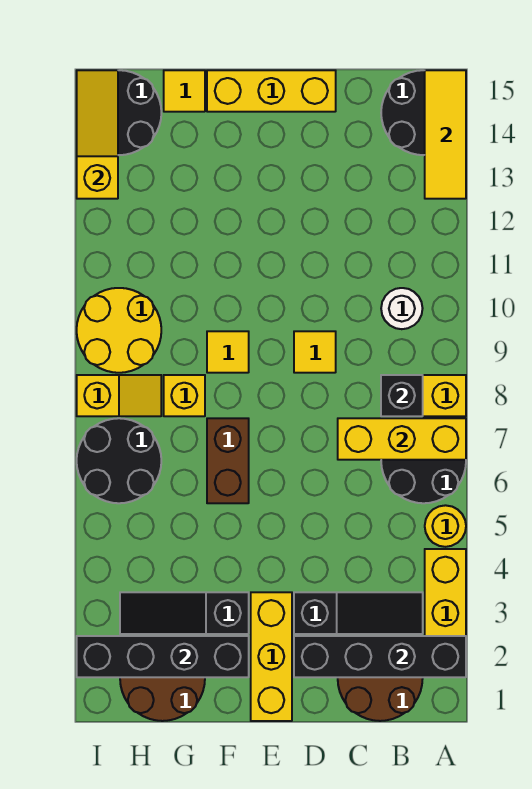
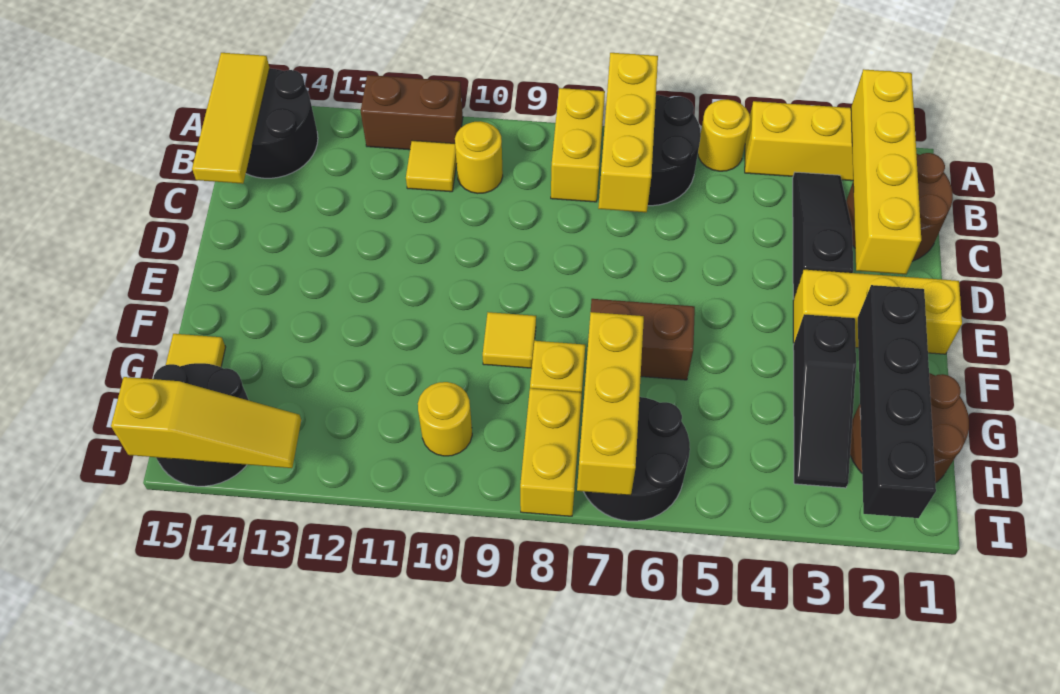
black brick A2:D2 level 2 -> yellow brick A2:D2 level 2
none -> brown brick A11:A12 level 1
yellow tile A13:A15 level 2 -> yellow tile A15:C15 level 2
black brick B8 level 2 -> none
white round brick B10 level 1 -> yellow round brick B10 level 1
yellow tile D9 level 1 -> yellow tile B11 level 1
yellow brick D15:F15 level 1 -> yellow brick G7:I7 level 2
yellow slope H8:I8 level 1 top I -> yellow brick H8:I8 level 1
yellow round brick H9:I10 level 1 -> yellow round brick H10 level 1
yellow slope I13:I15 level 2 top 13 -> yellow slope I13:I15 level 2 top 15

